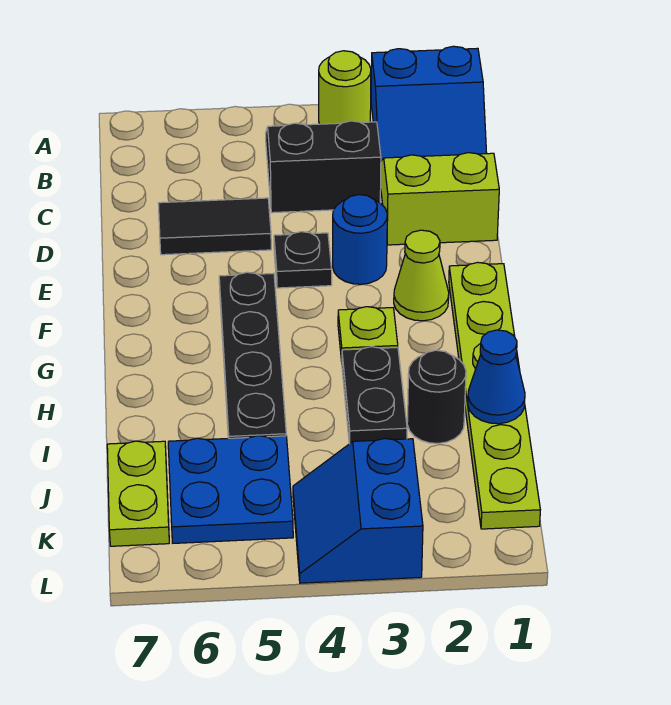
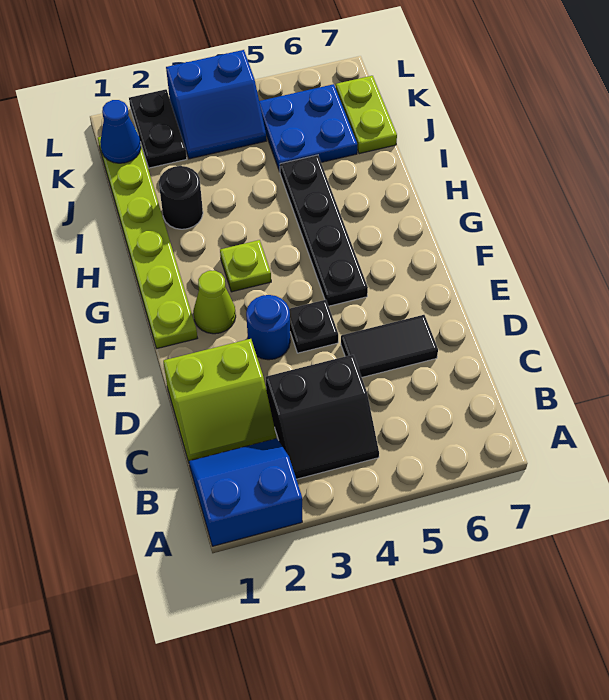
lime round brick A3 level 1 -> none
black plate H3:I3 level 1 -> black plate K2:L2 level 1
blue cone I1 level 2 -> blue cone K1 level 2
blue slope K3:L4 level 1 top 3 -> blue slope K3:L4 level 1 top L

